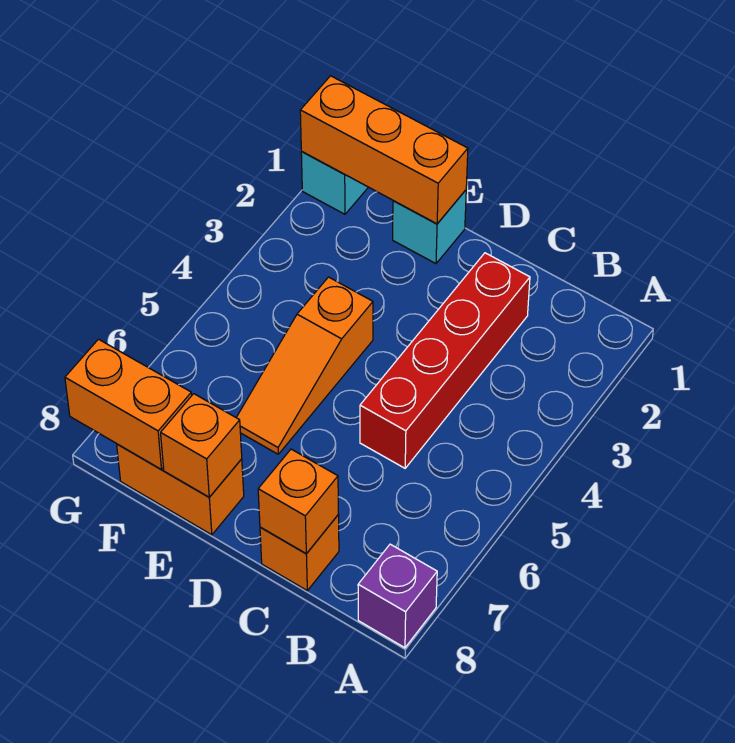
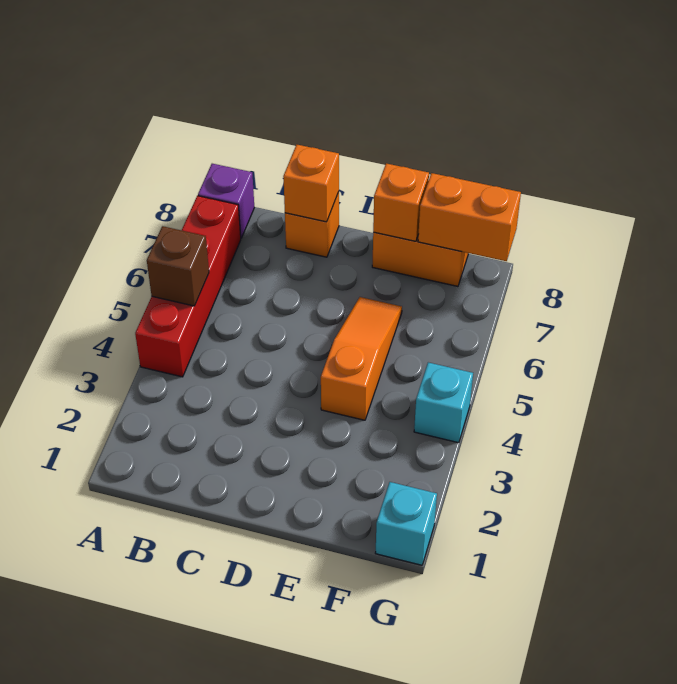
none -> brown brick A5 level 2
red brick C2:C5 level 1 -> red brick A4:A7 level 1
cyan brick E1 level 1 -> cyan brick G4 level 1
orange brick E1:G1 level 2 -> none

